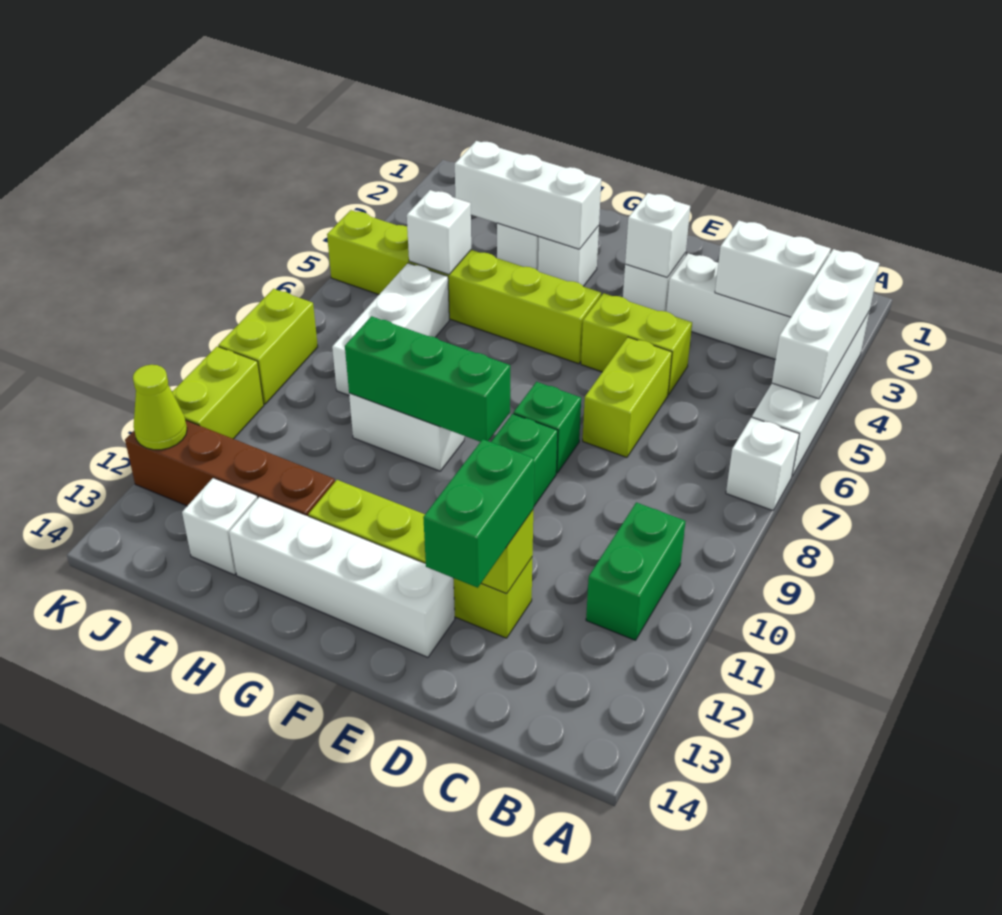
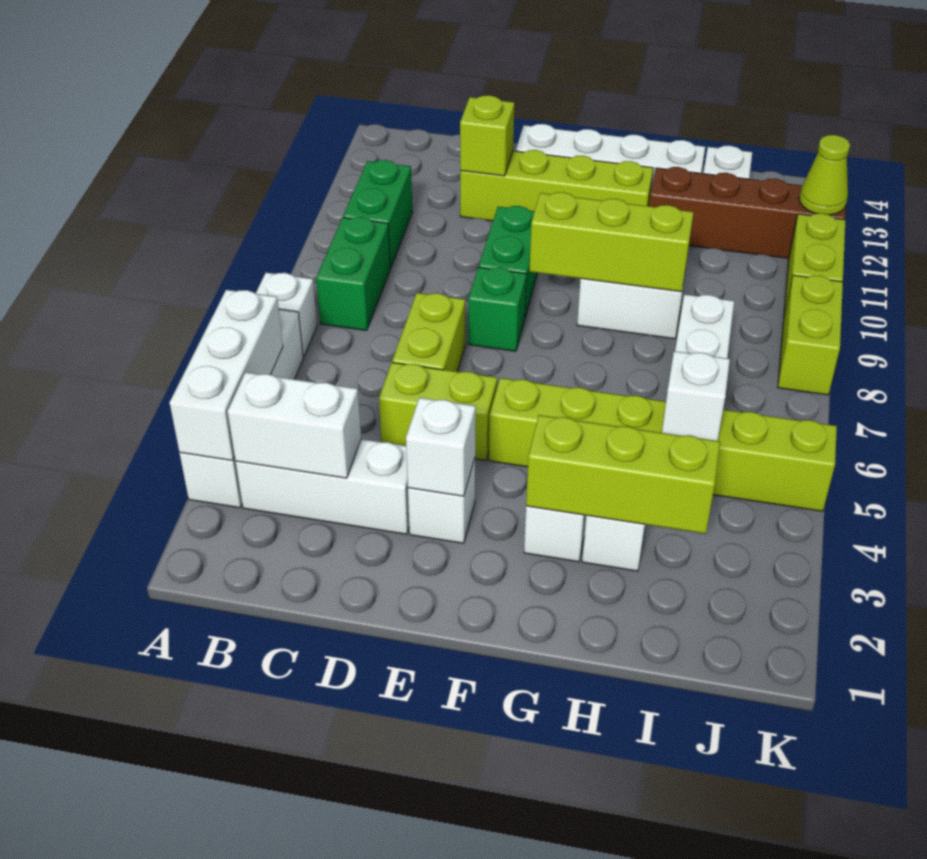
green brick D12:D13 level 3 -> green brick B8:B9 level 1
green brick F9:H9 level 2 -> lime brick F9:H9 level 2
white brick G3:I3 level 2 -> lime brick G3:I3 level 2

